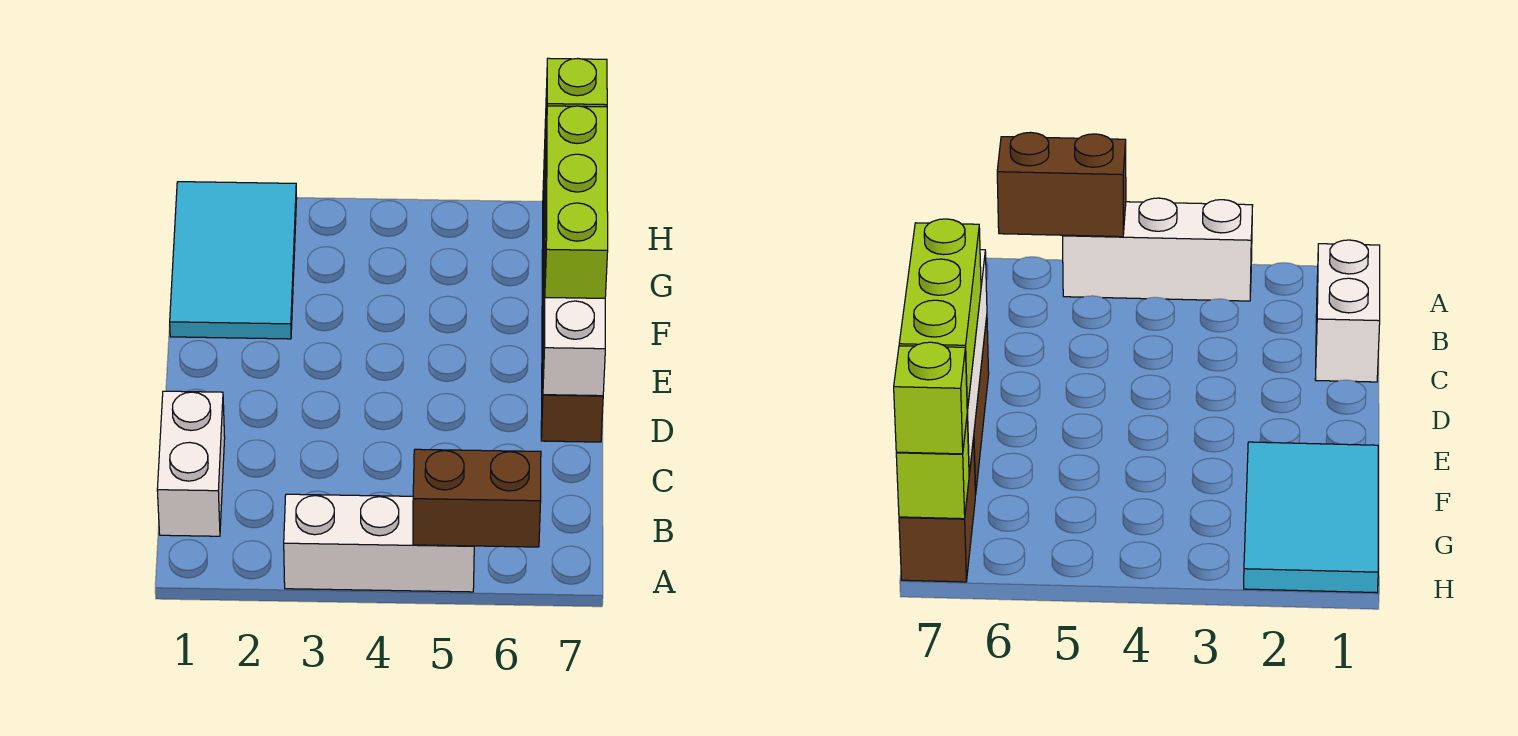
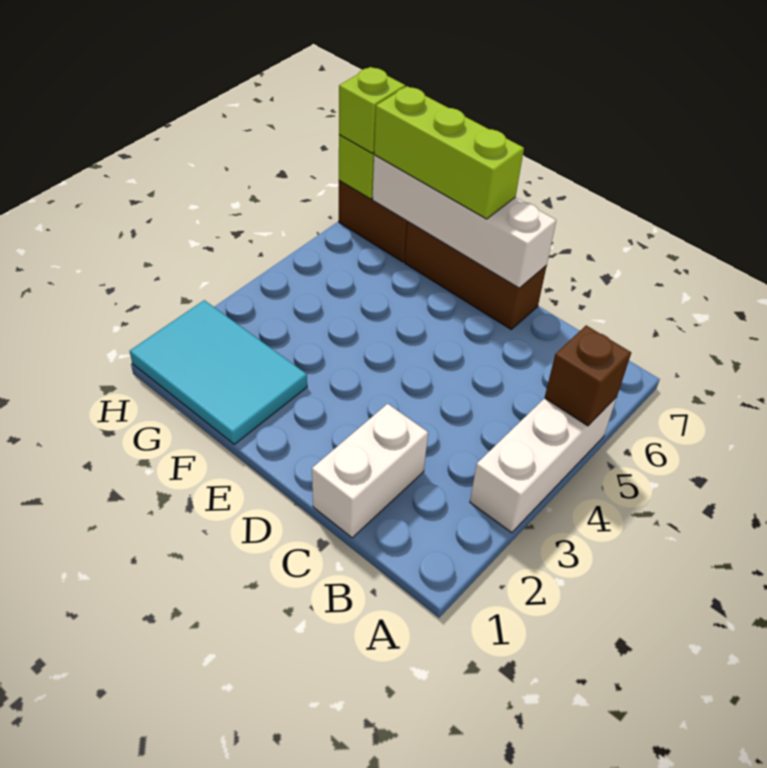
brown brick A5:A6 level 2 -> brown brick A5 level 2
white brick B1:C1 level 1 -> white brick C1:C2 level 1

